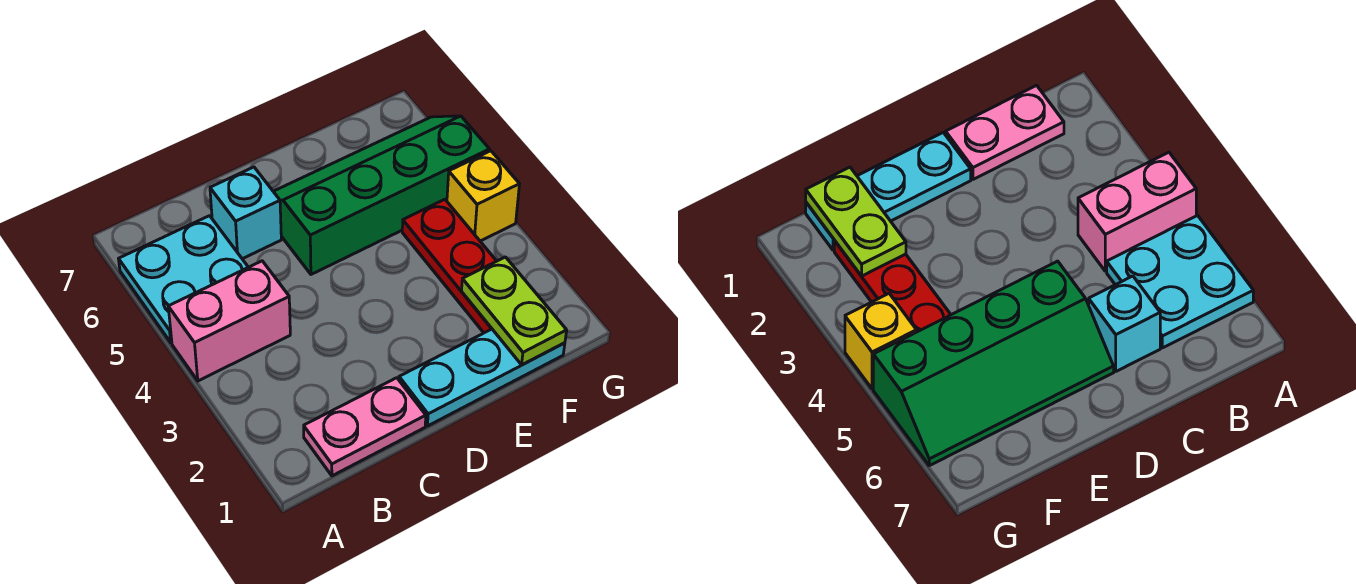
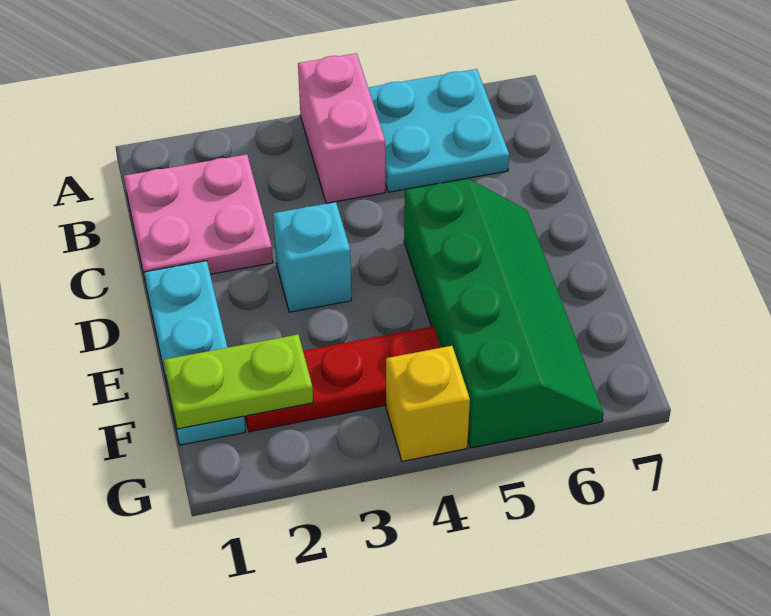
pink plate B1:C1 level 1 -> pink plate B1:C2 level 1
cyan brick C6 level 1 -> cyan brick D3 level 1

